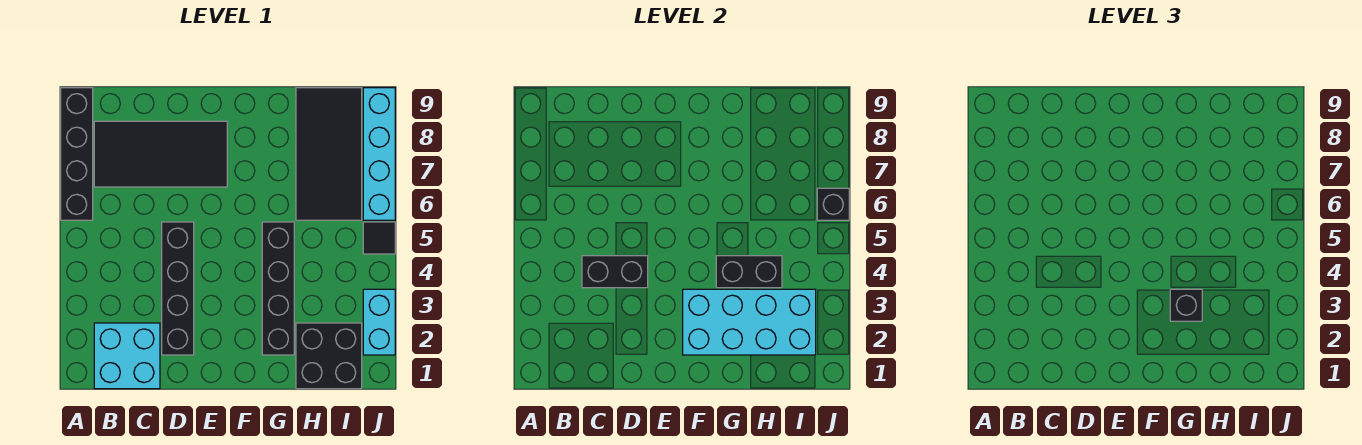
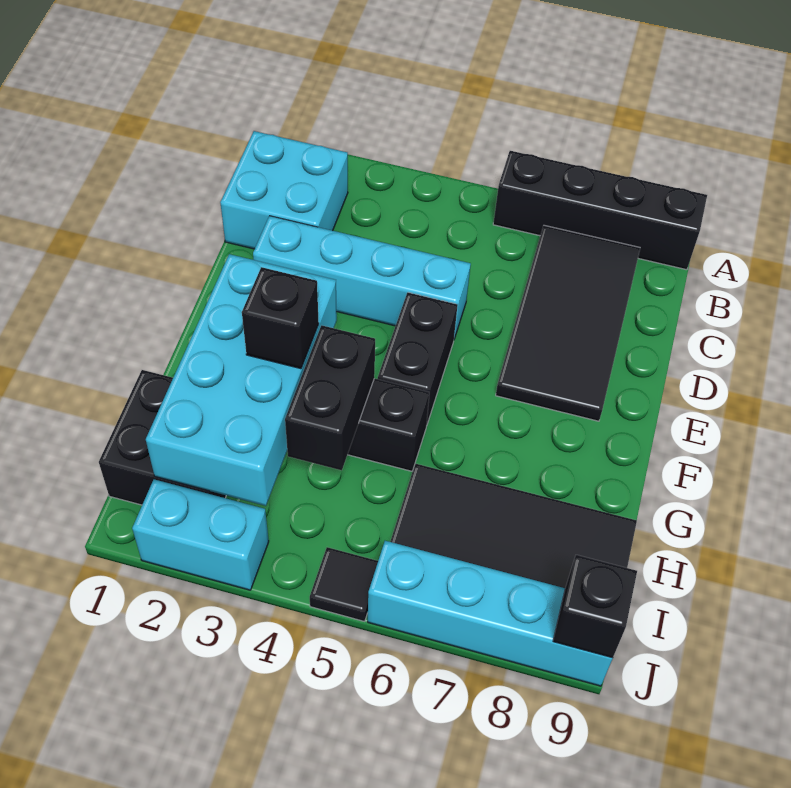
black brick C4:D4 level 2 -> black brick E5:F5 level 1
black brick D2:D5 level 1 -> cyan brick D2:D5 level 1
black brick J6 level 2 -> black brick J9 level 2

